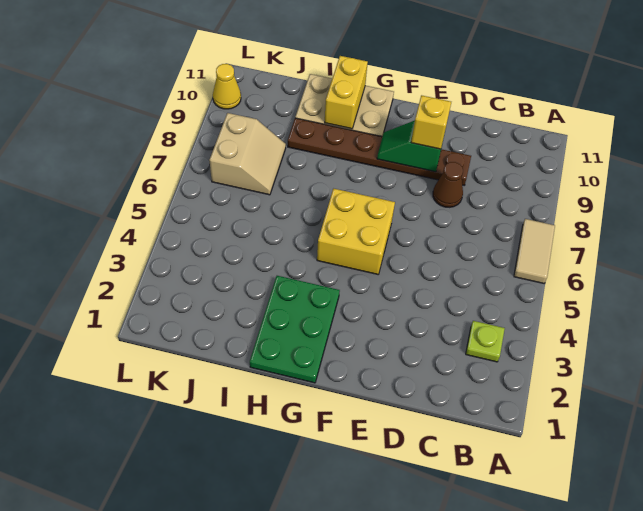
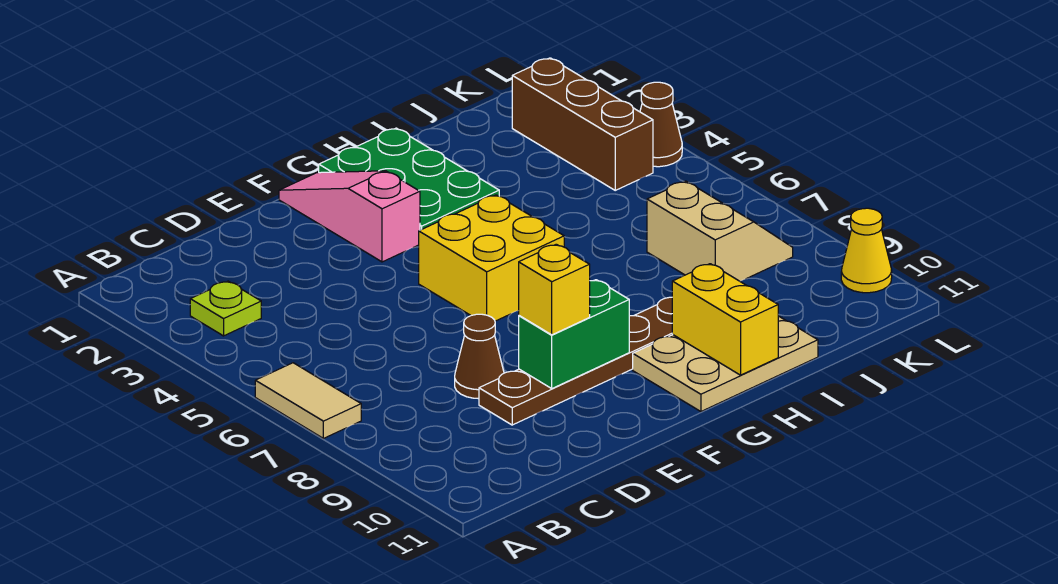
green slope E9:F9 level 2 top E -> green brick E9:F9 level 2
none -> pink slope F1:F3 level 1 top 3
tan slope J7:K8 level 1 top K -> tan slope J7:K8 level 1 top J
none -> brown brick K2:K4 level 1
none -> brown cone L4 level 1

